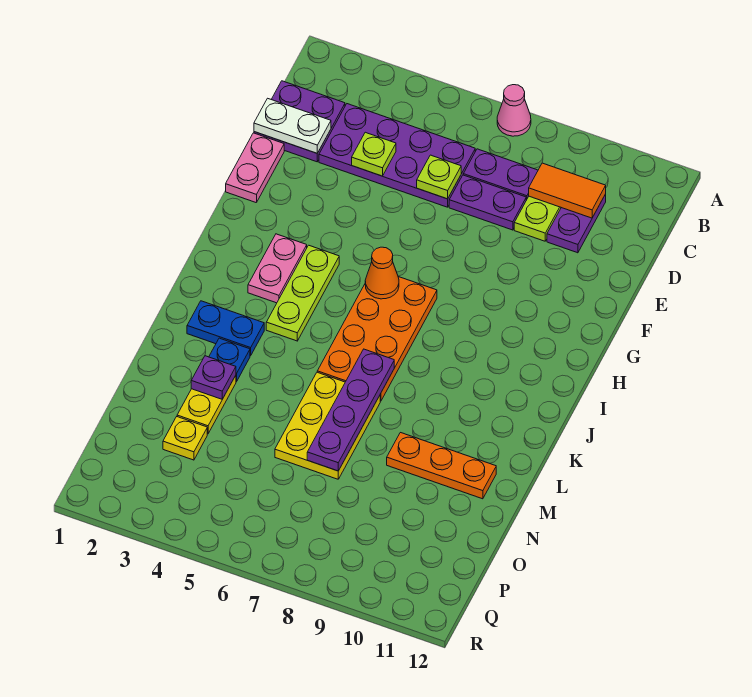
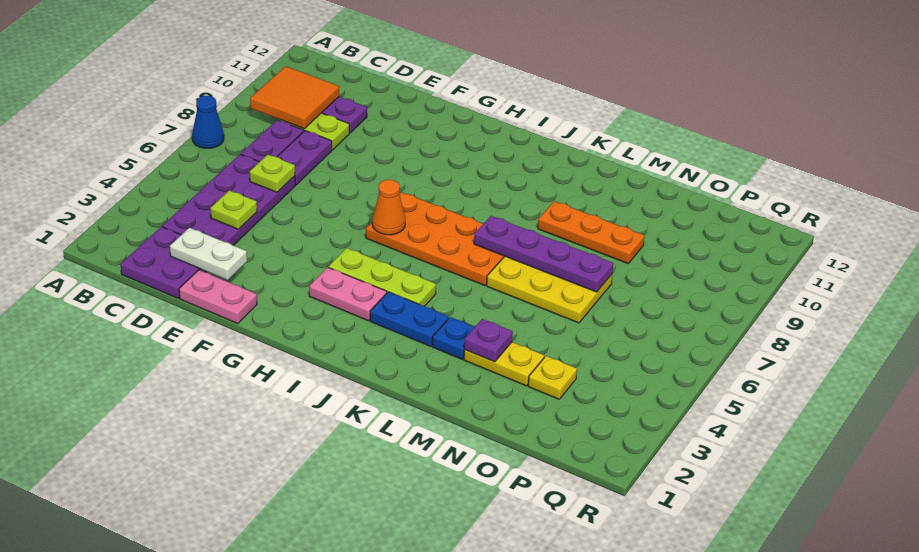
pink cone A7 level 1 -> blue cone A7 level 1
orange tile C9:C10 level 2 -> orange tile B9:C10 level 2
white plate D1:D2 level 2 -> white plate D2:E2 level 2
blue plate K2:K3 level 1 -> blue plate J3:K3 level 1
orange plate M9:M11 level 1 -> orange plate L9:N9 level 1

